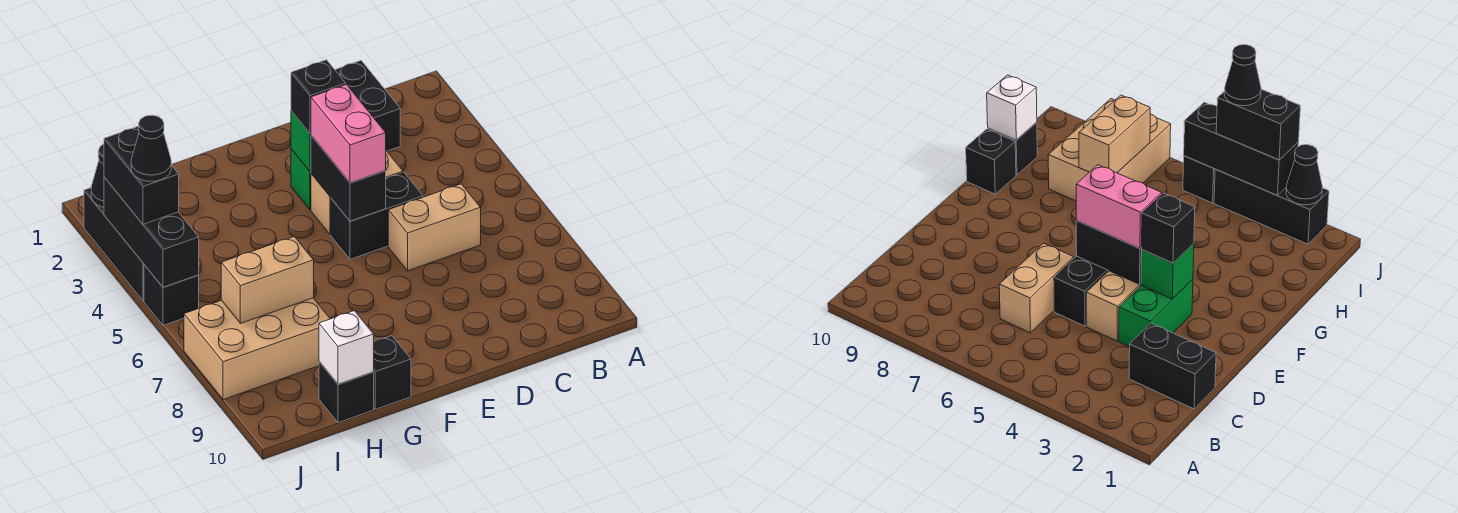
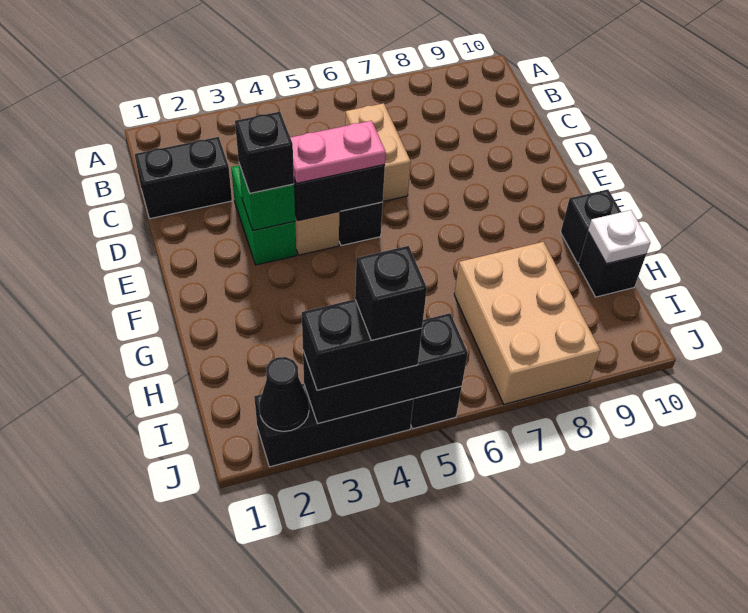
pink brick E4:E5 level 3 -> pink plate E4:E5 level 3
tan brick H7:I7 level 2 -> none
white brick H10 level 2 -> white plate H10 level 2
black cone J4 level 4 -> black brick J4 level 4

